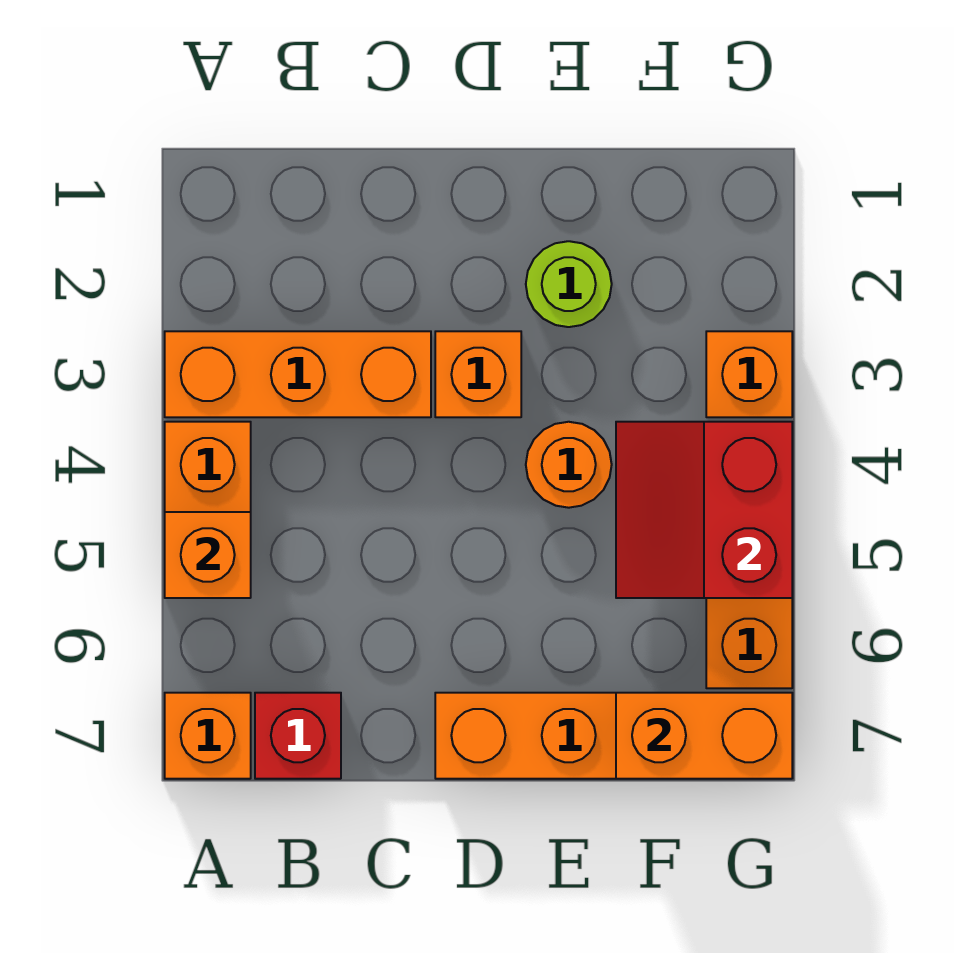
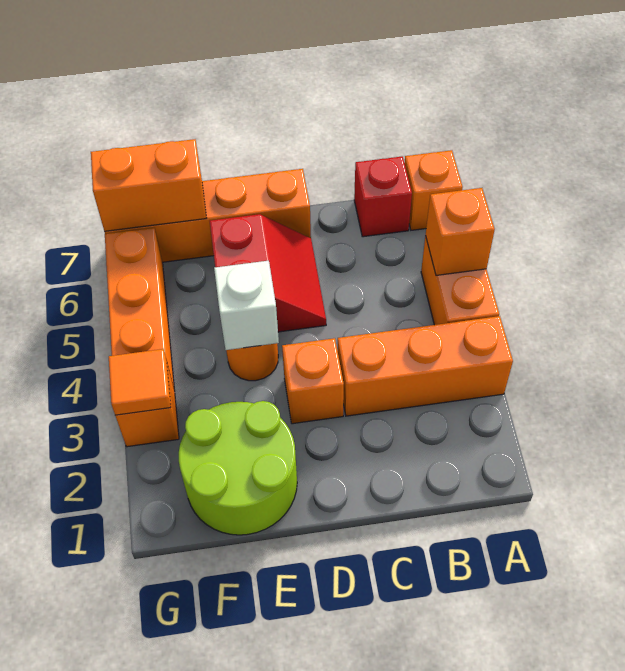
lime round brick E2 level 1 -> lime round brick E1:F2 level 1
none -> white brick E4 level 2
red slope F4:G5 level 2 top G -> red slope D5:E6 level 1 top E
none -> orange tile G3 level 2

